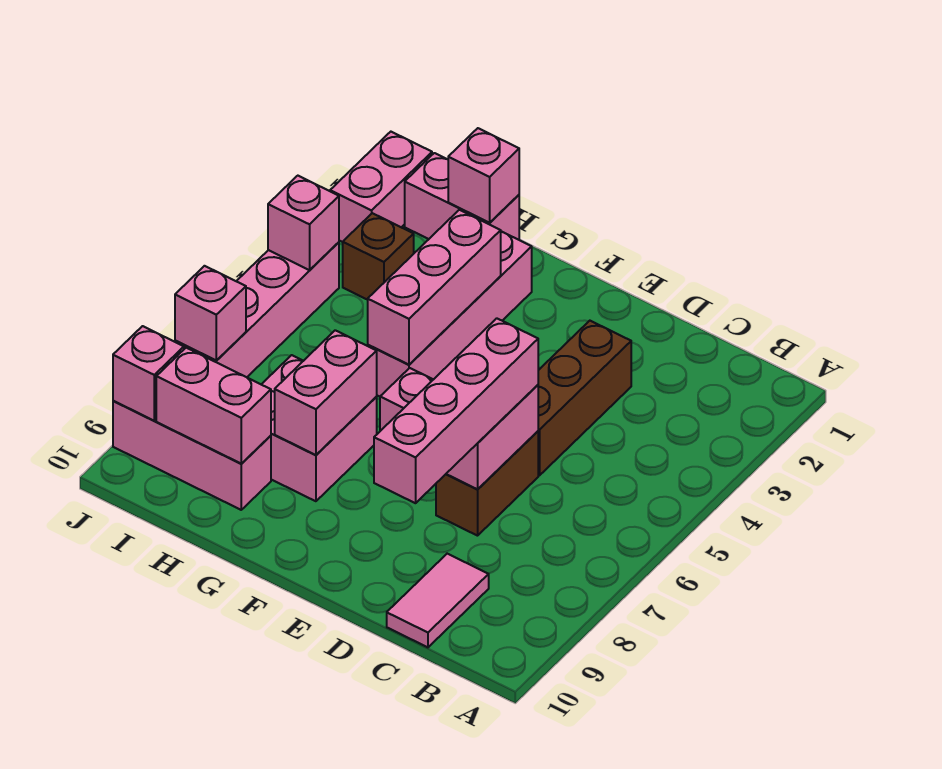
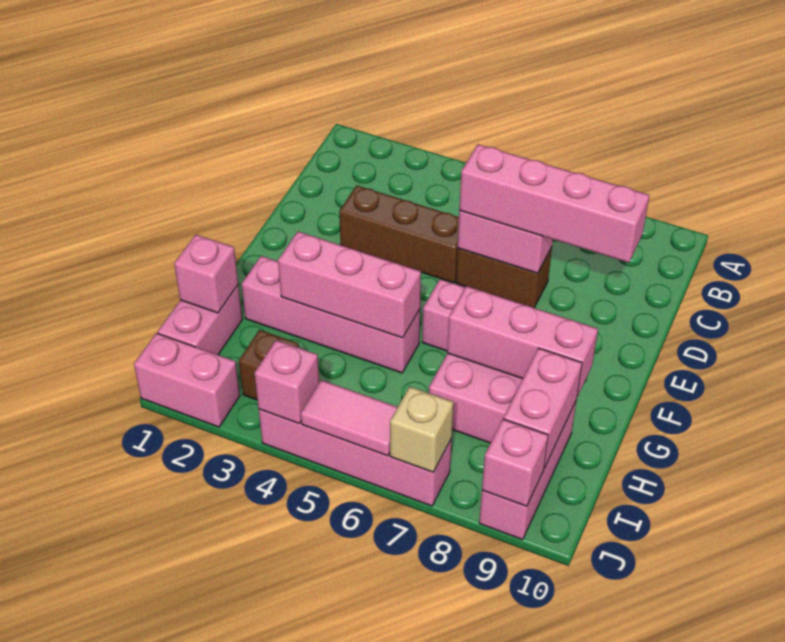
pink tile C9:C10 level 1 -> pink tile J5:J6 level 2
pink brick G7:G8 level 2 -> pink brick G7:G9 level 2
pink brick J7 level 2 -> tan brick J7 level 2

